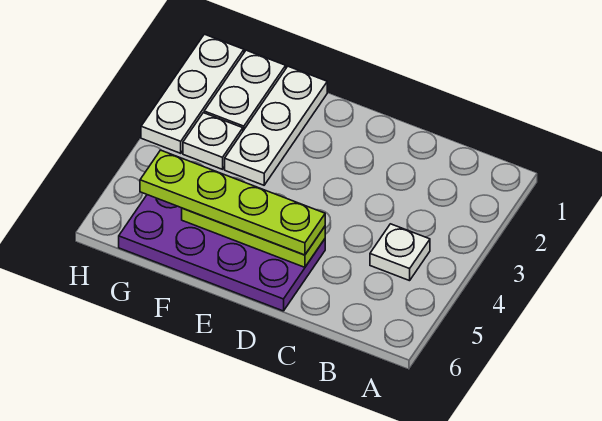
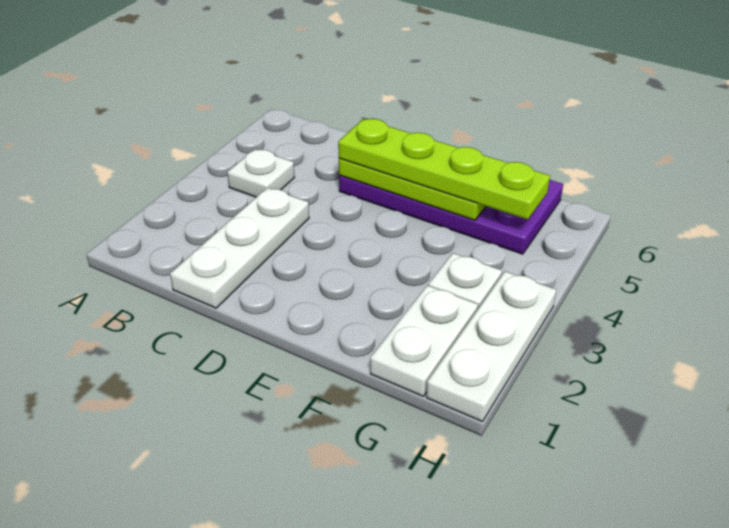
white plate F1:F3 level 1 -> white plate C1:C3 level 1

